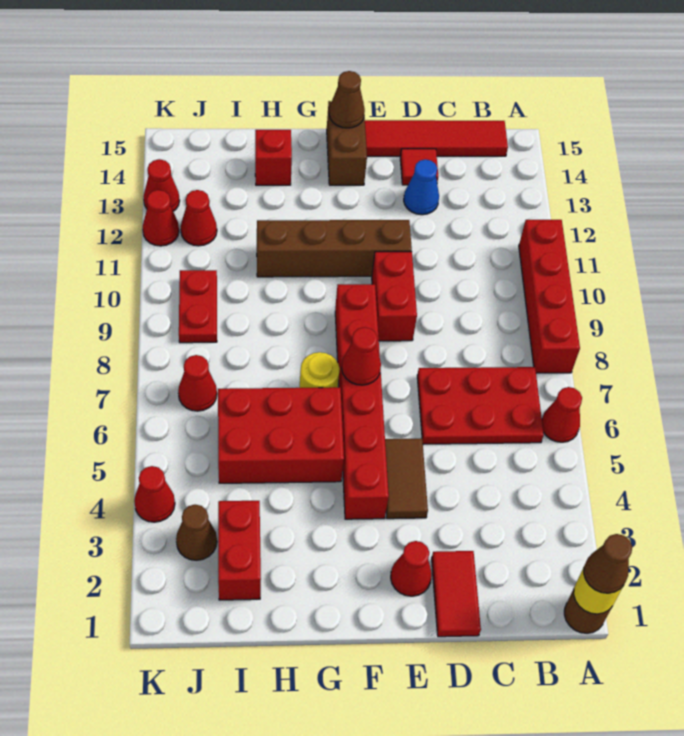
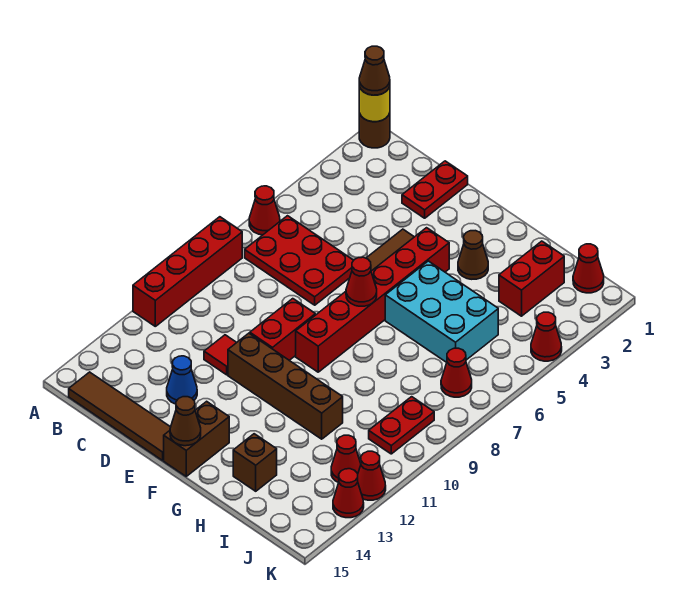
red tile B15:E15 level 1 -> brown tile B15:E15 level 1
red tile D1:D2 level 1 -> red plate D1:D2 level 1
red tile D14 level 1 -> red tile D11 level 1
red cone E2 level 1 -> red cone J1 level 1
red brick G5:I6 level 1 -> cyan brick G5:I6 level 1
yellow round brick G7 level 1 -> none
red brick H14 level 1 -> brown brick H14 level 1
brown cone J3 level 1 -> brown cone G3 level 1

